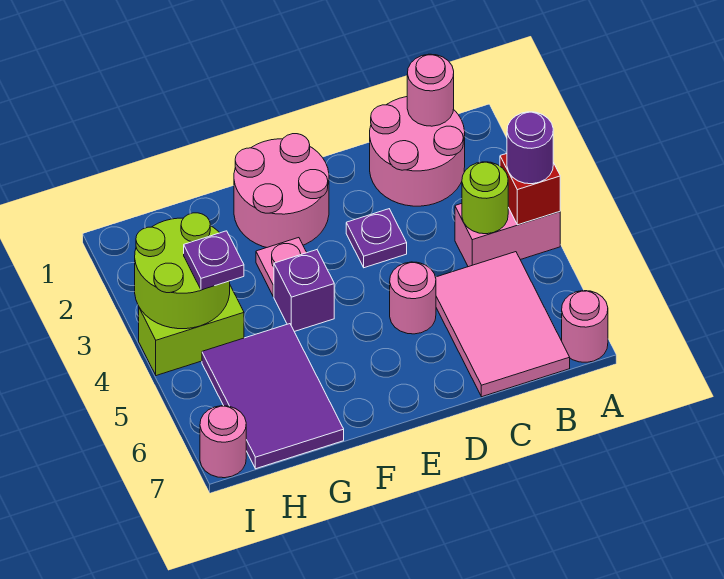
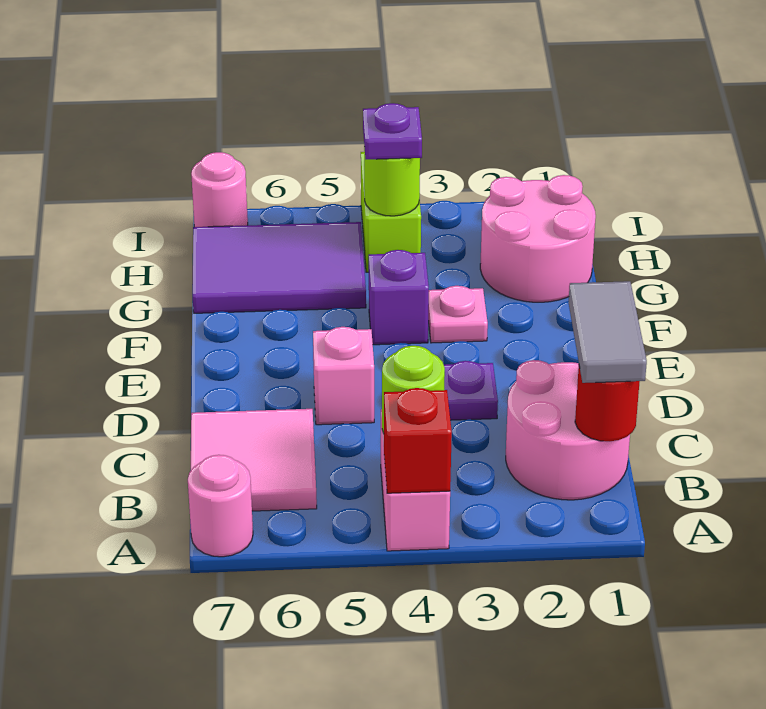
purple round brick A4 level 3 -> none
pink round brick B1 level 2 -> red round brick B1 level 2
none -> grey tile B1:C1 level 3
pink tile B5:C7 level 1 -> pink tile B6:C7 level 1
pink round brick D5 level 1 -> pink brick D5 level 1
pink round brick E1:F2 level 1 -> pink round brick G1:H2 level 1
lime round brick H3:I4 level 2 -> lime round brick H4 level 2

